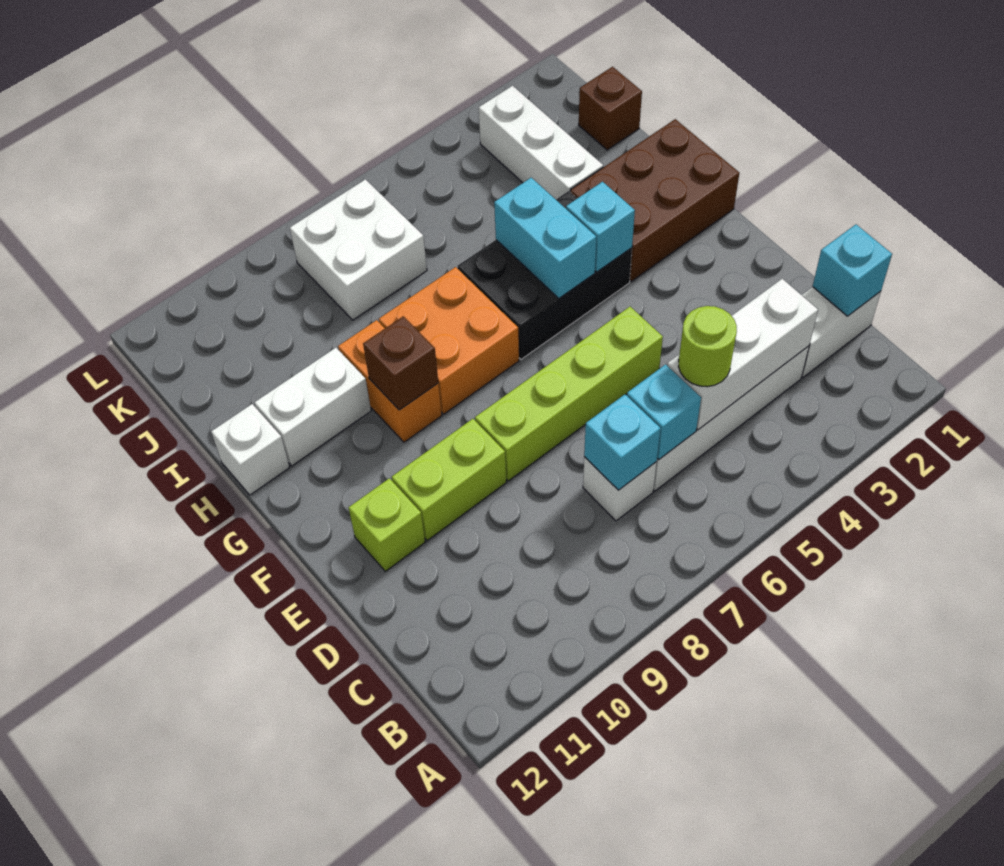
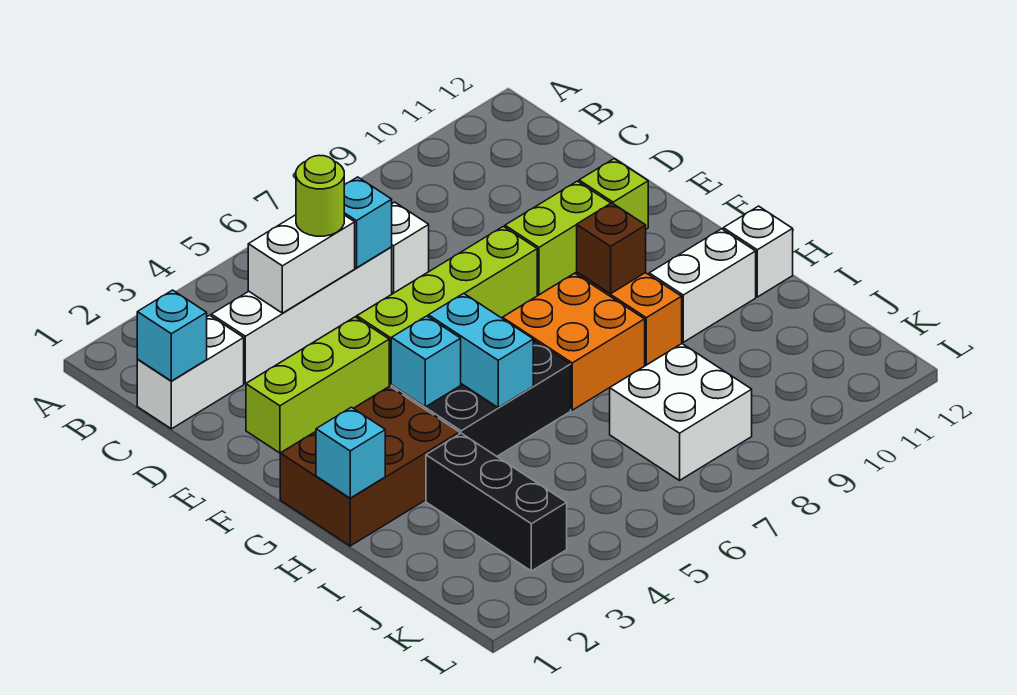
white brick C3:C5 level 2 -> white brick C4:C5 level 2
cyan brick C7 level 2 -> cyan brick H1 level 2
none -> lime brick E2:E4 level 1
white brick I3:K3 level 1 -> black brick I3:K3 level 1
brown brick J1 level 1 -> none

